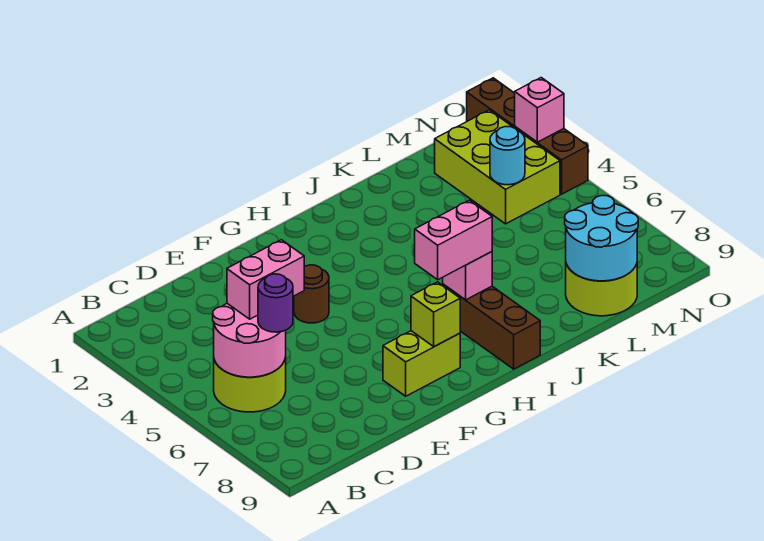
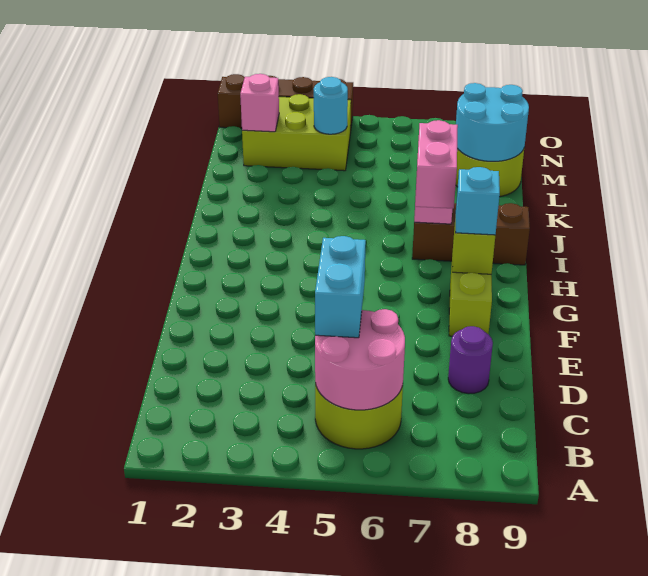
pink brick C5:D5 level 3 -> cyan brick C5:D5 level 3
purple round brick C6 level 3 -> purple round brick D8 level 1
brown round brick F4 level 1 -> none
none -> cyan brick G8 level 3
pink brick O3 level 2 -> pink brick M2 level 2

